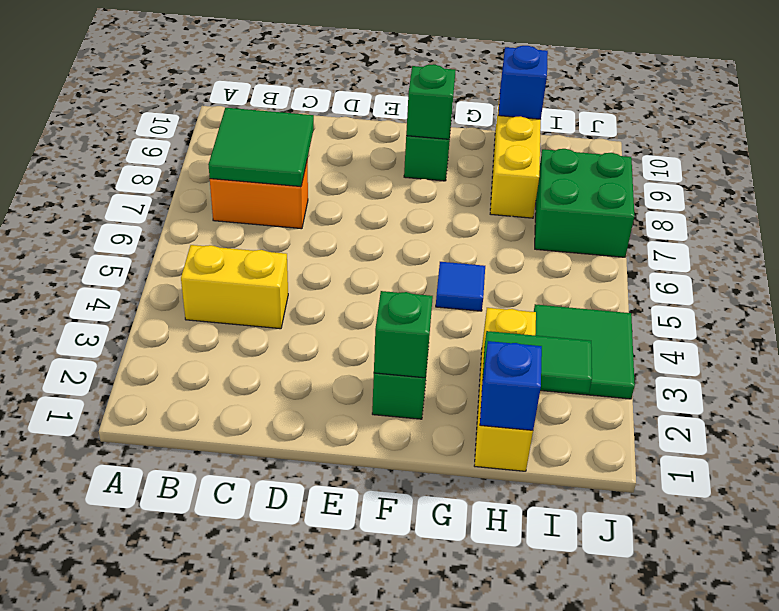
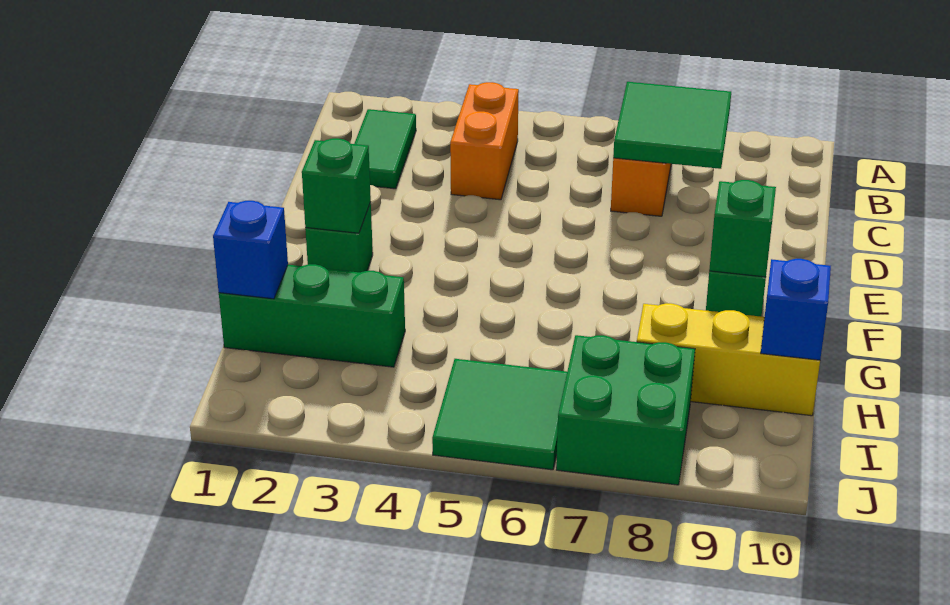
yellow brick B4:C4 level 1 -> orange brick B4:C4 level 1
blue tile G5 level 1 -> none
yellow brick H1:H3 level 1 -> green brick H1:H3 level 1
green tile H2:I2 level 2 -> green tile B2:C2 level 1
green tile I3:J4 level 1 -> green tile I5:J6 level 1

